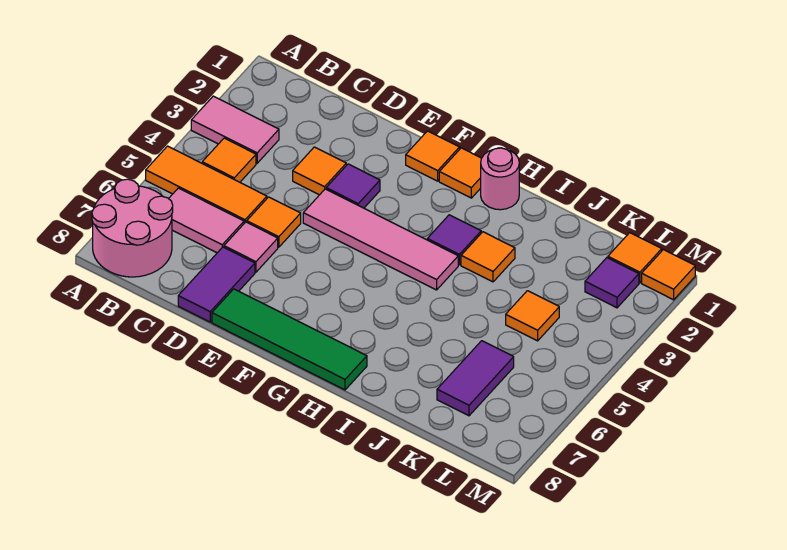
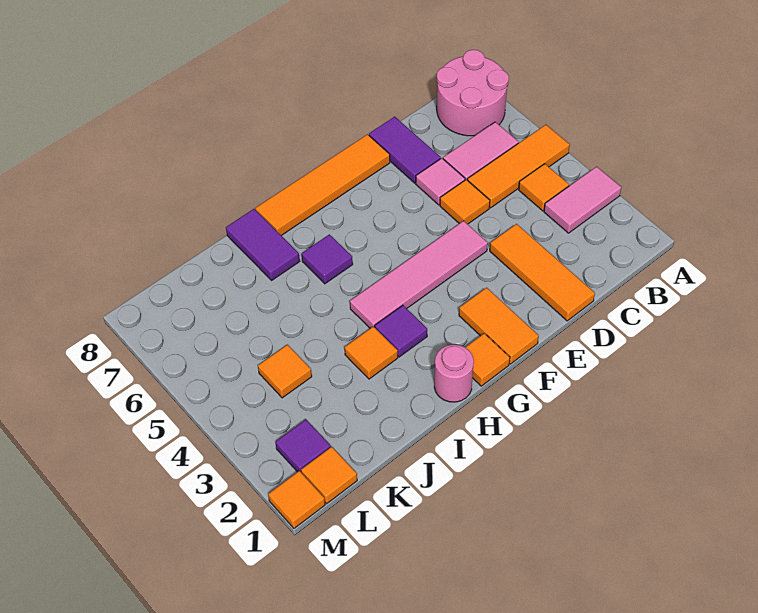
orange tile D3 level 1 -> orange tile D1:D3 level 1
purple tile E3 level 1 -> purple tile H6 level 1
green tile E8:H8 level 1 -> orange tile E8:H8 level 1
orange tile F1 level 1 -> orange tile F1:F2 level 1
purple tile K6:K7 level 1 -> purple tile I7:I8 level 1

